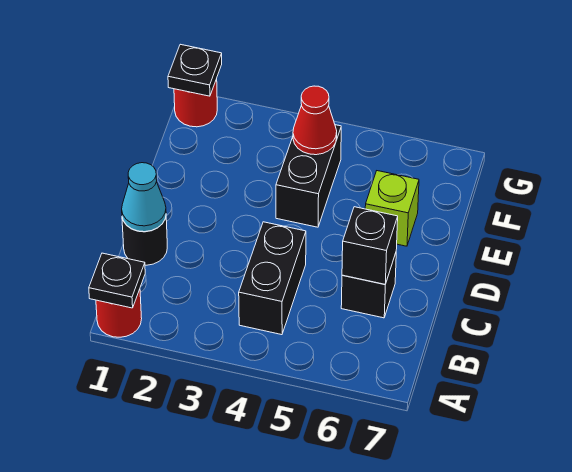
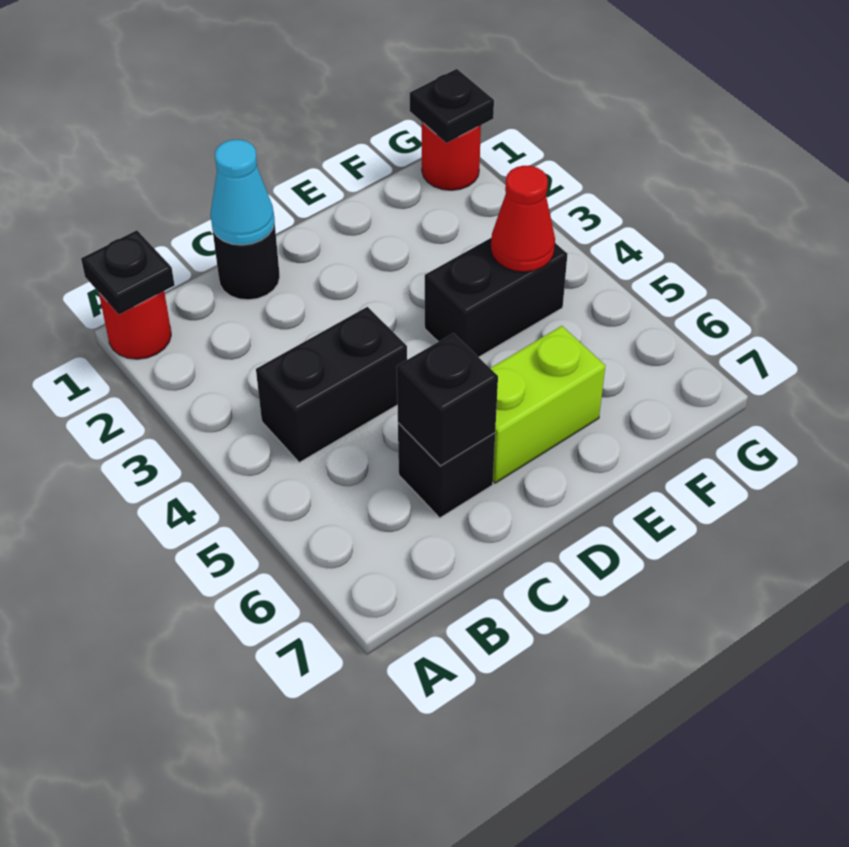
lime brick E6 level 1 -> lime brick D6:E6 level 1

